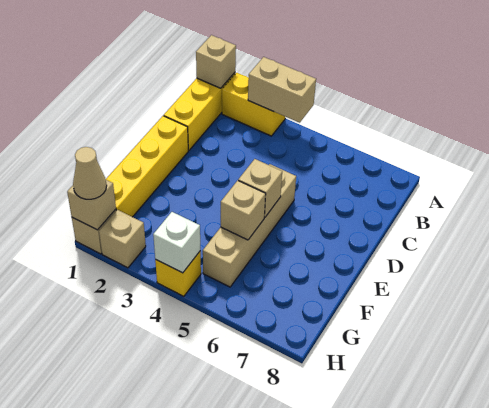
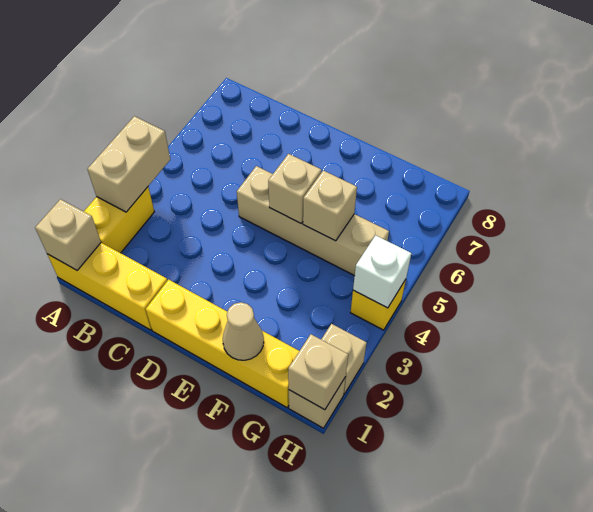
tan cone H1 level 3 -> tan cone F1 level 2

